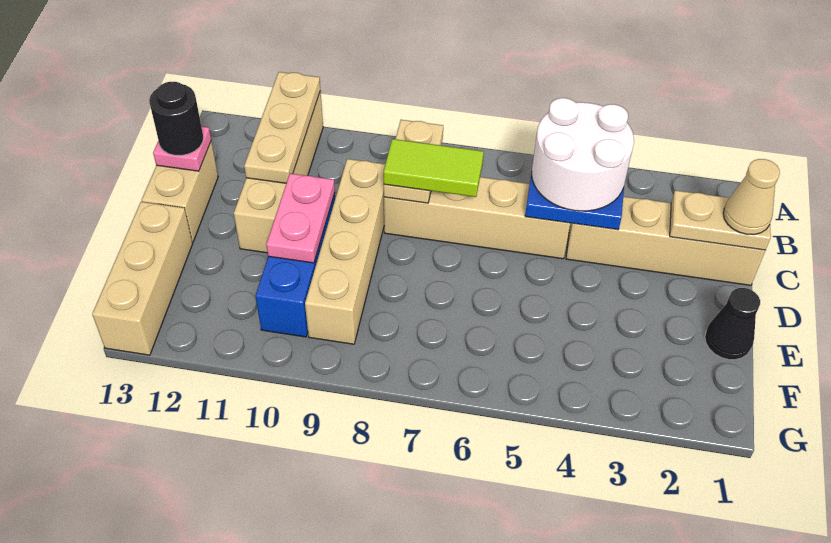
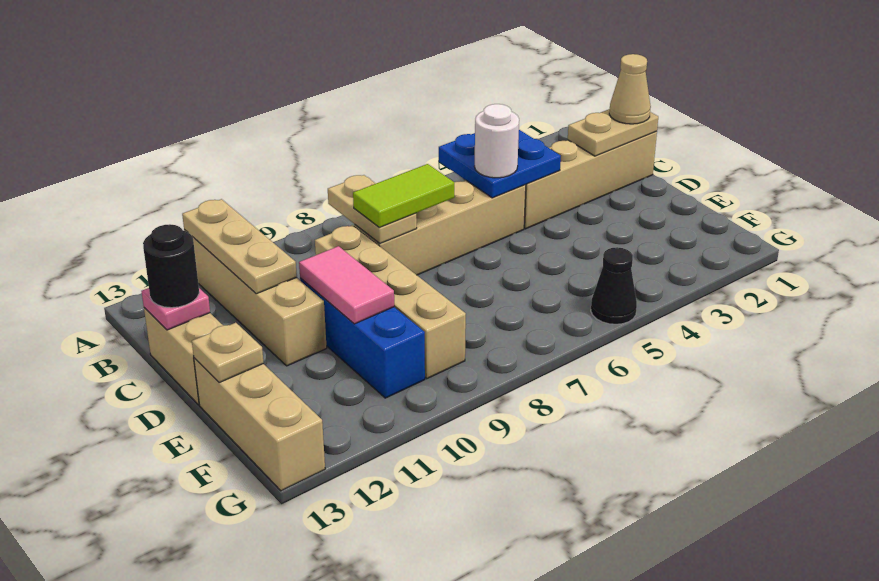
white round brick B4:C5 level 3 -> white round brick C5 level 3
pink plate D10:E10 level 2 -> pink tile D10:E10 level 2
black cone E1 level 1 -> black cone G5 level 1
none -> tan plate E13 level 2

